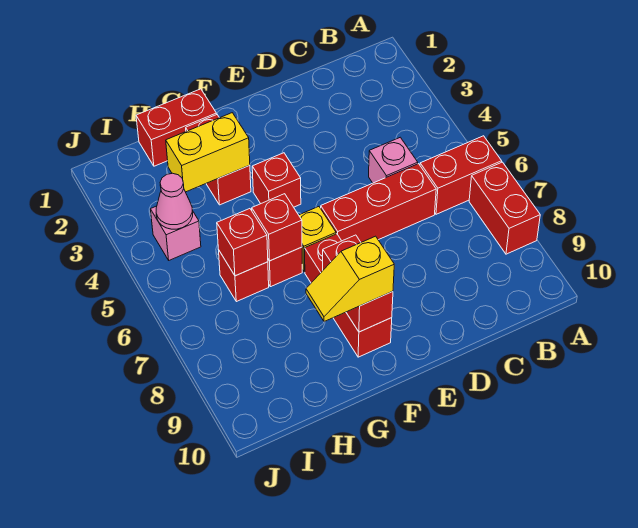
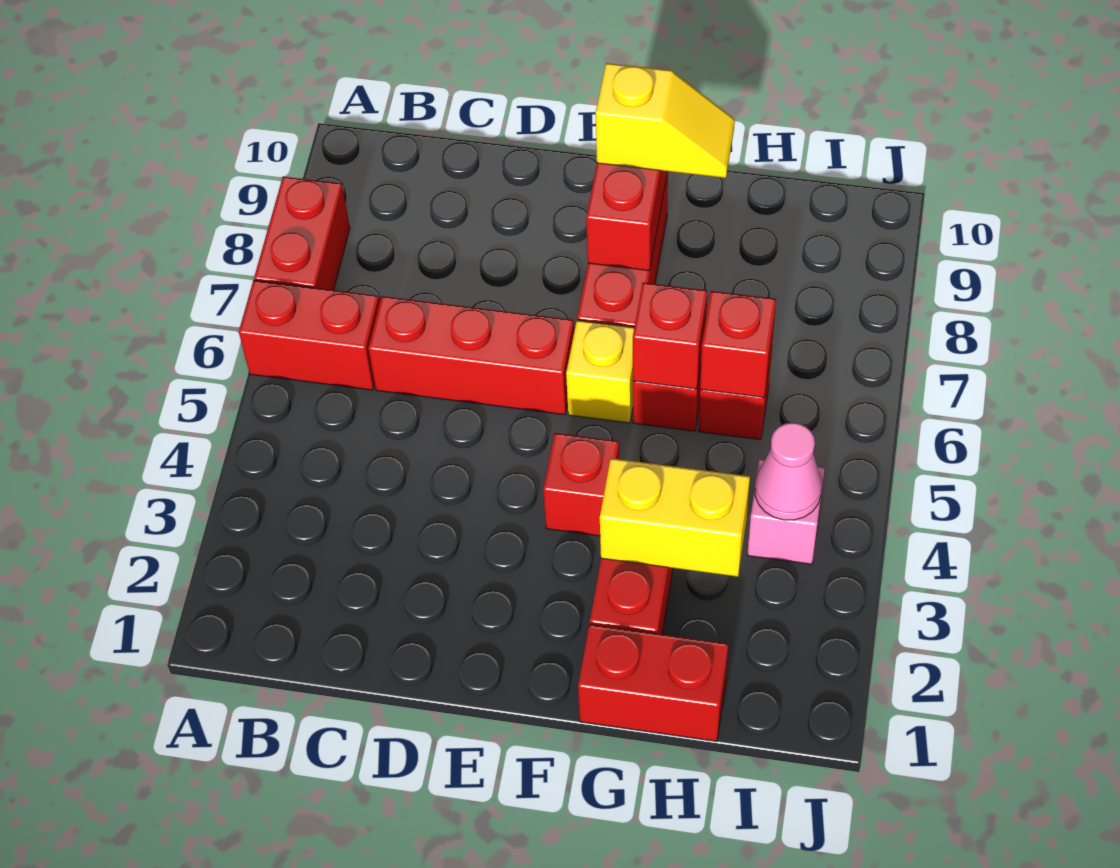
pink brick C5 level 1 -> none

